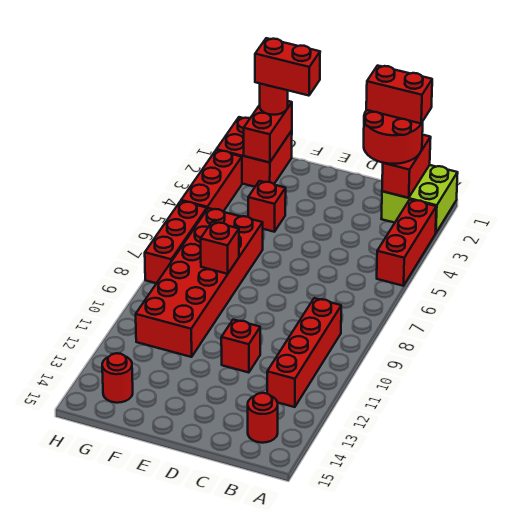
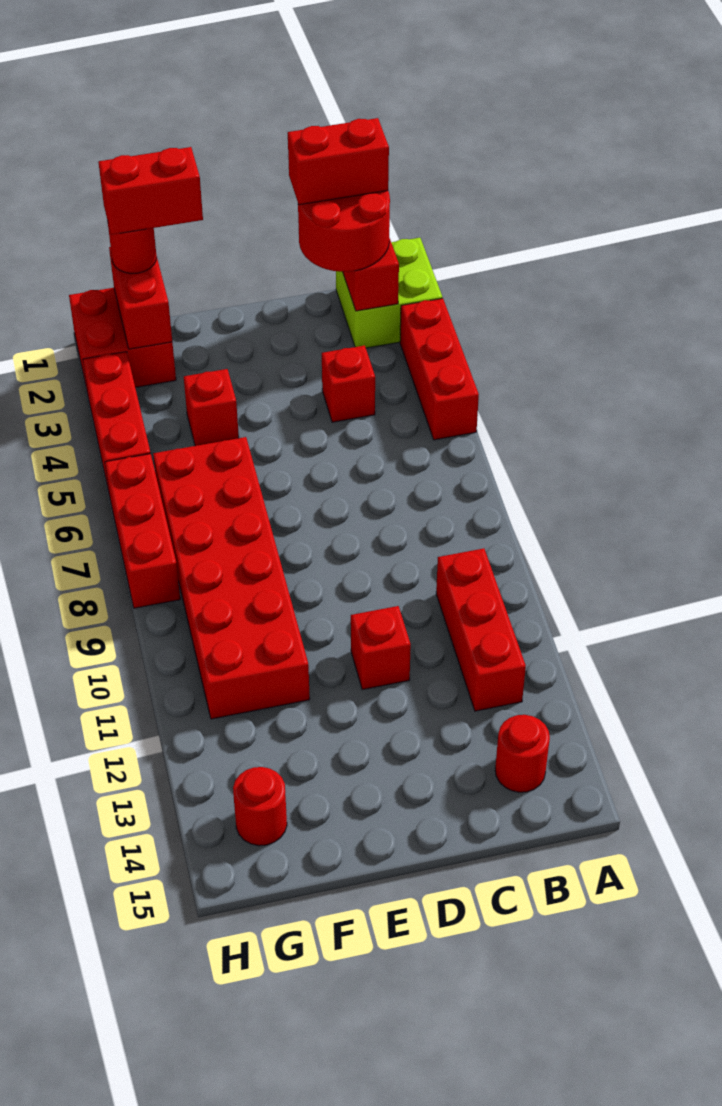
red brick B9:B12 level 1 -> red brick B10:B12 level 1
red brick F8 level 2 -> red brick C4 level 1

